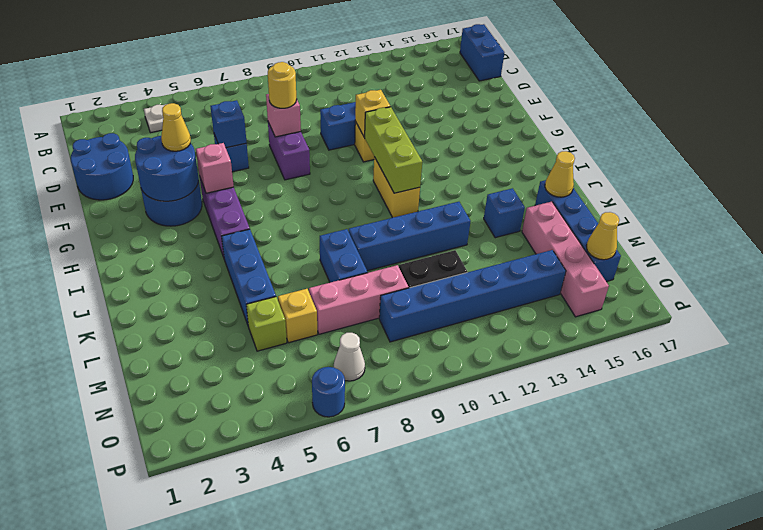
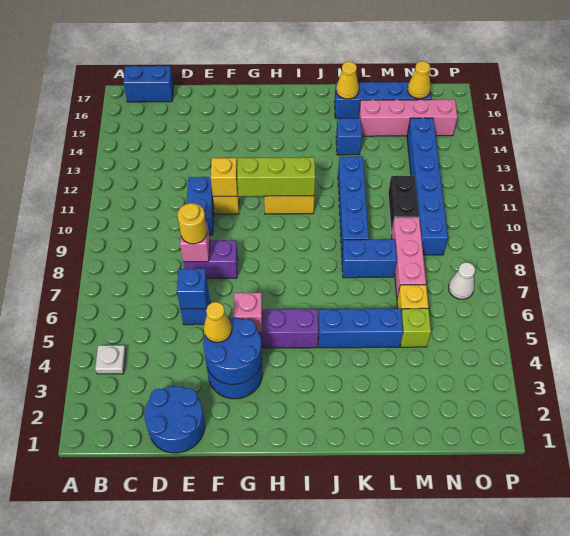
blue round brick P6 level 1 -> none

